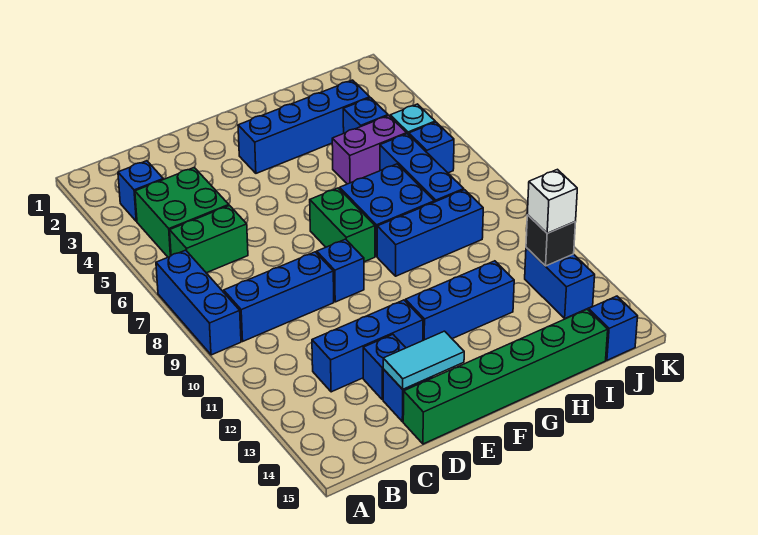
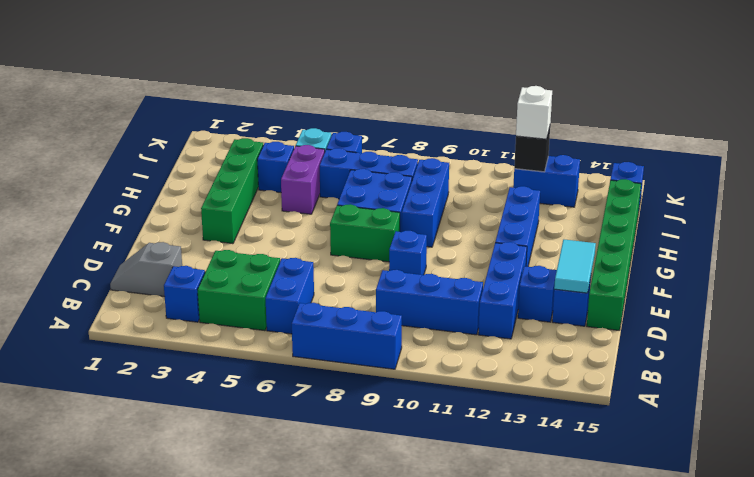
green brick B6:C6 level 1 -> blue brick B6:C6 level 1
blue brick B9:D9 level 1 -> blue brick C9:C11 level 1
none -> grey slope C1:C2 level 1 top 2
blue brick F3:I3 level 1 -> green brick F3:I3 level 1

